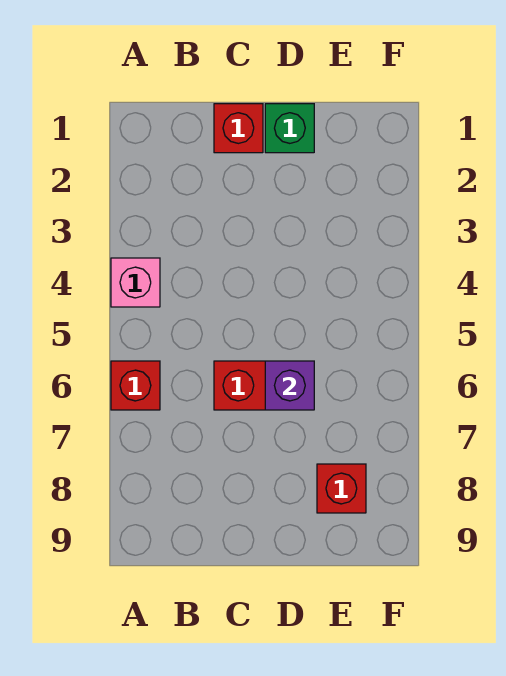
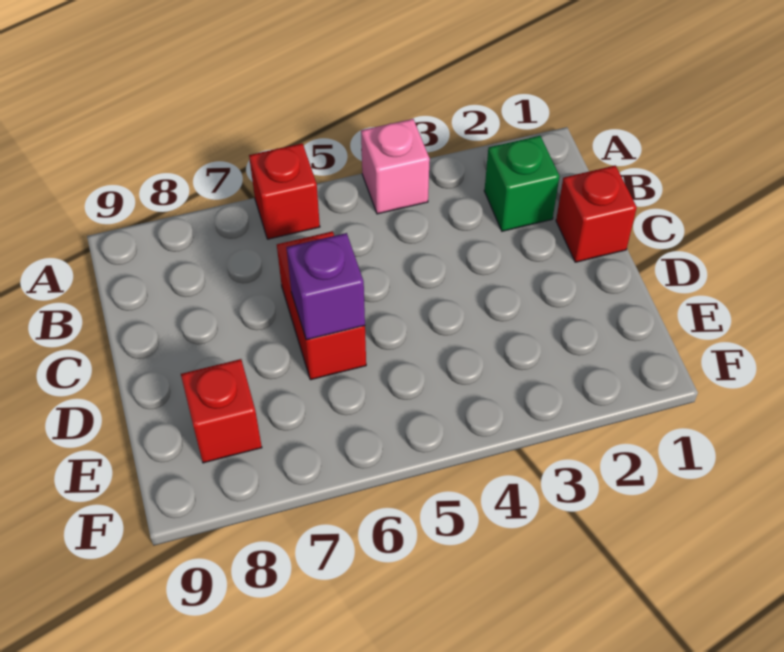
green brick D1 level 1 -> green brick B2 level 1

